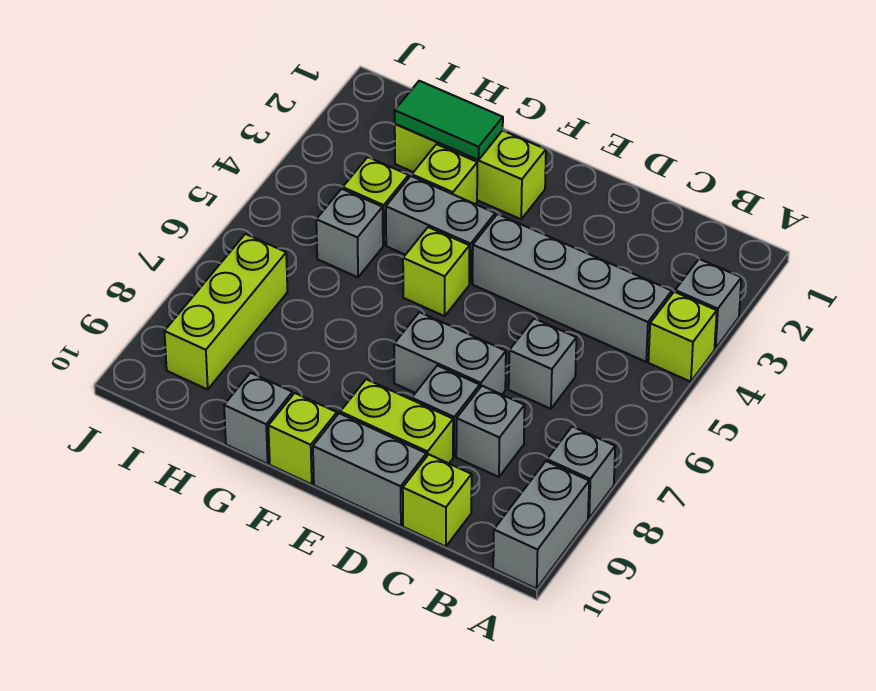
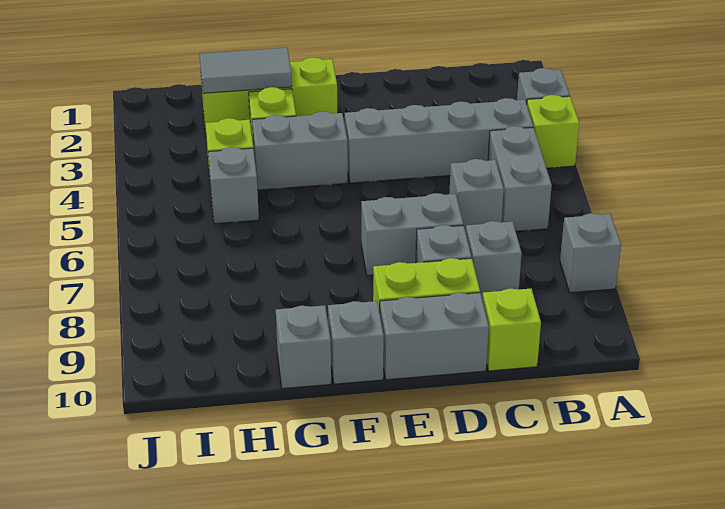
grey brick A9:A10 level 1 -> grey brick B5:B6 level 1
lime brick F5 level 1 -> none
lime brick F10 level 1 -> grey brick F10 level 1
green tile G2:H2 level 2 -> grey tile G2:H2 level 2
lime brick I7:I9 level 1 -> none

